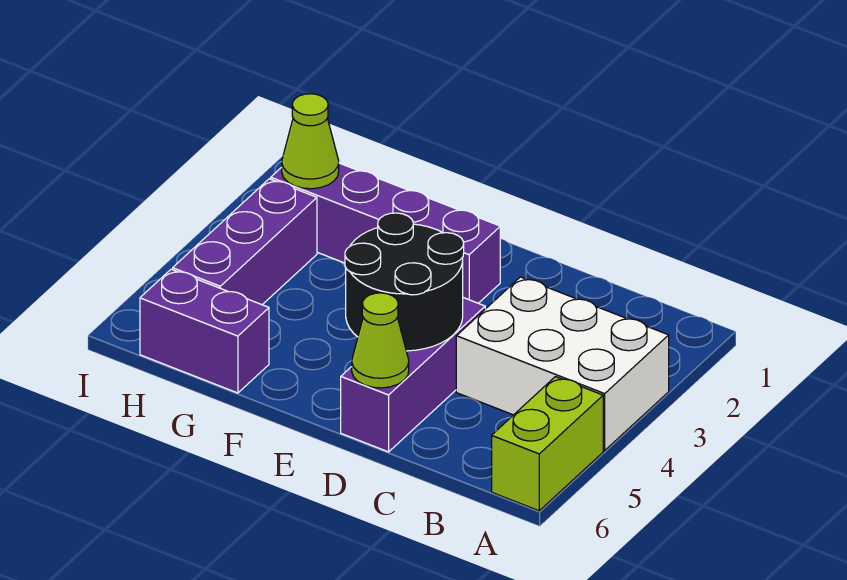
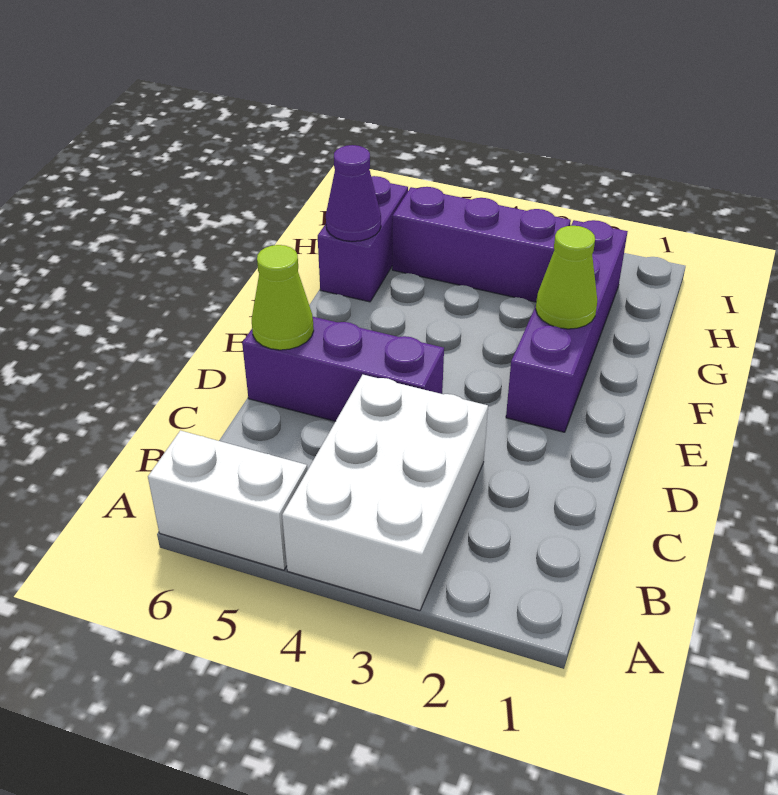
lime brick A5:A6 level 1 -> white brick A5:A6 level 1
black round brick D4:E5 level 2 -> none
none -> purple cone G6 level 2
lime cone H2 level 2 -> lime cone F2 level 2

